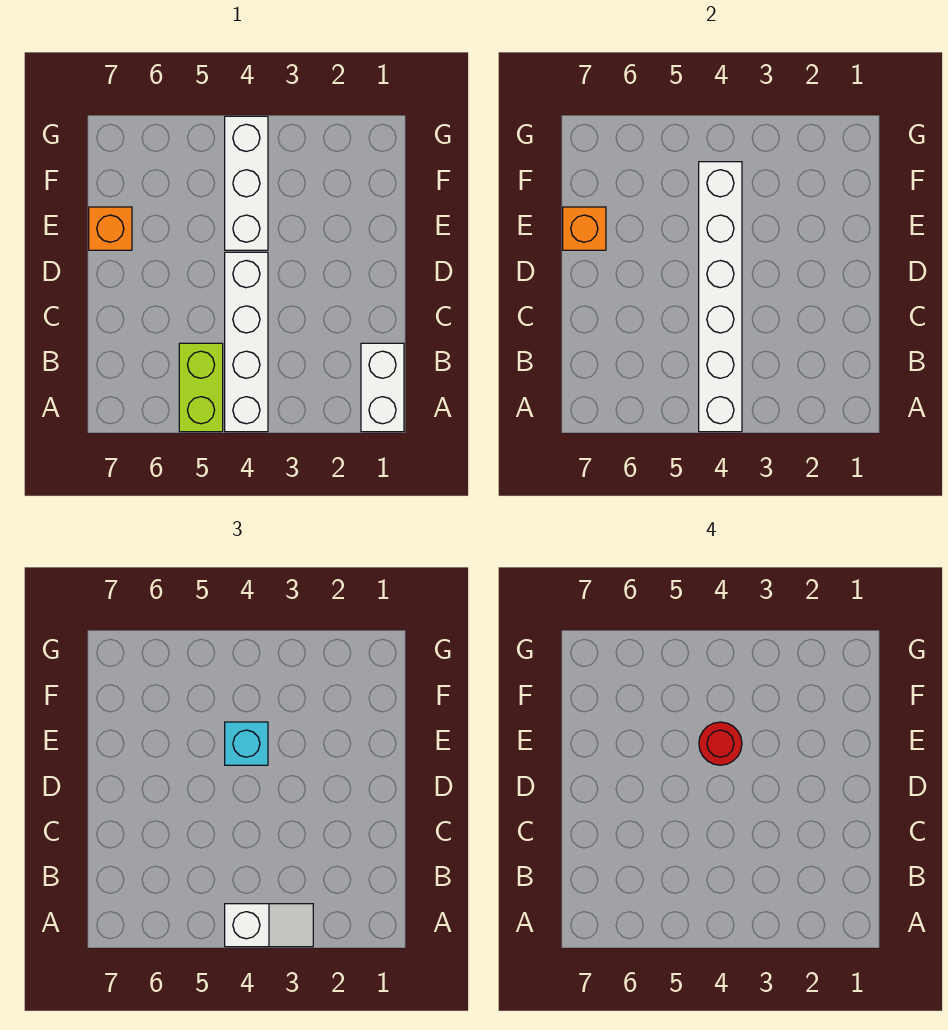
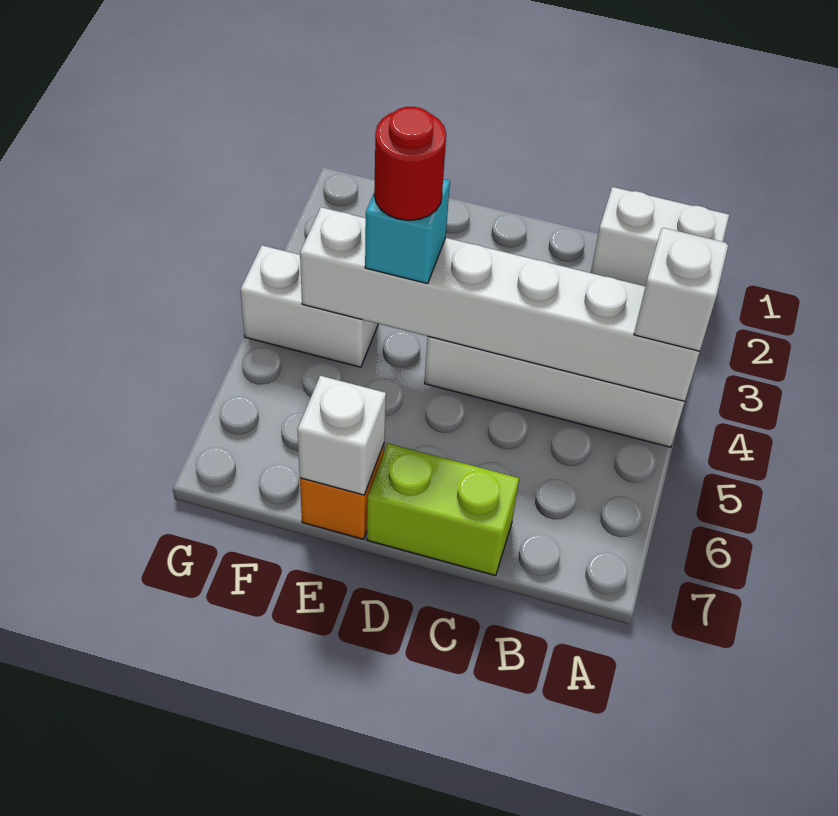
lime brick A5:B5 level 1 -> lime brick C7:D7 level 1
white brick E4:G4 level 1 -> white brick F4:G4 level 1
orange brick E7 level 2 -> white brick E7 level 2

